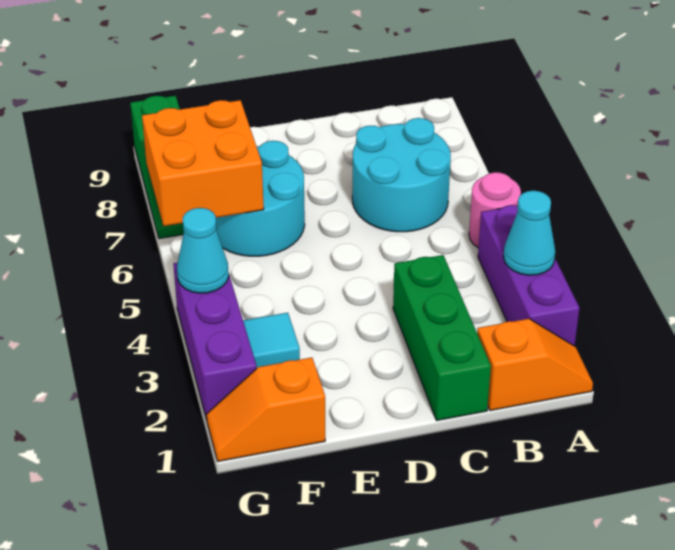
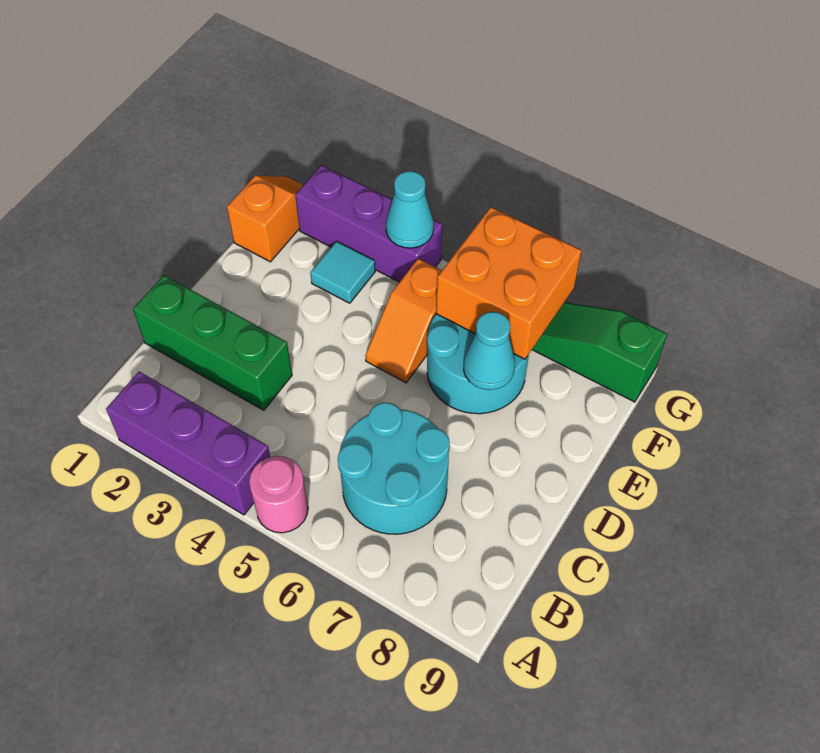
orange slope A1:B1 level 1 top B -> orange slope E5:F5 level 1 top F
cyan cone A3 level 2 -> cyan cone E7 level 2

